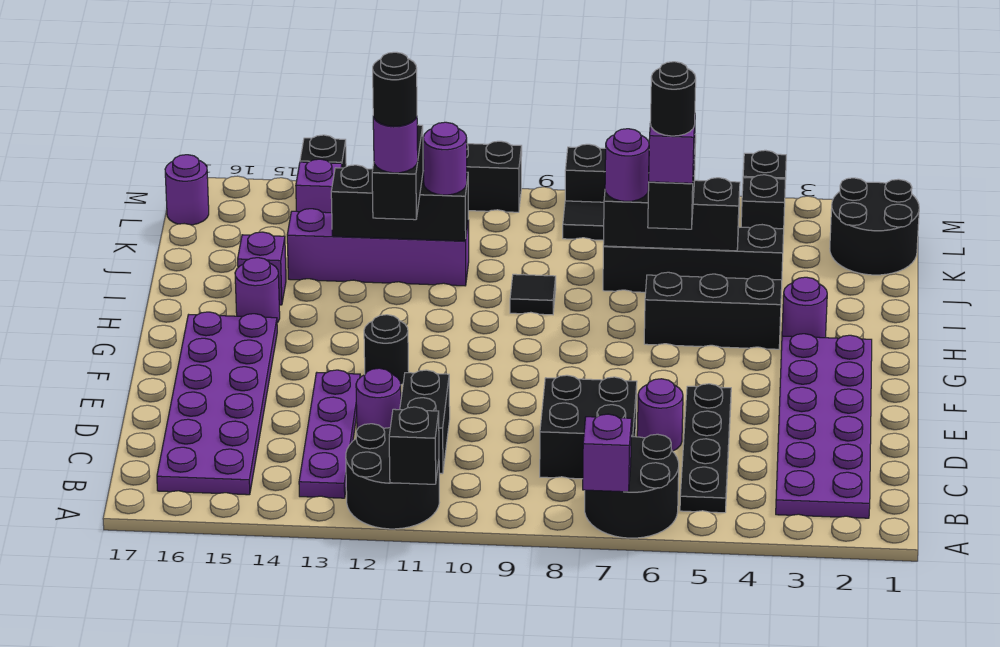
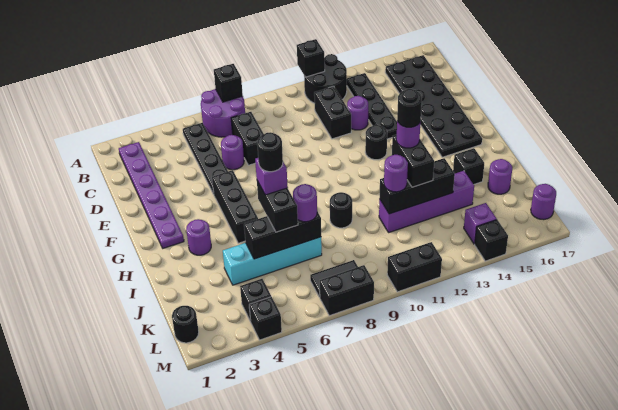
black round brick A6:B7 level 1 -> purple round brick A6:B7 level 1
purple brick A7 level 2 -> black brick A7 level 2
purple plate B2:G3 level 1 -> purple plate B2:G2 level 1
purple plate B13:E13 level 1 -> black plate B13:E13 level 1
purple plate B15:G16 level 1 -> black plate B15:G16 level 1
black brick C7:D8 level 1 -> black brick C7:D7 level 1
black brick H4:H6 level 1 -> black brick F5:H5 level 1
purple round brick H15 level 1 -> purple round brick J16 level 1
black tile I9 level 1 -> black round brick I9 level 1
purple brick I15 level 1 -> black brick I15 level 1
black brick J4:J7 level 1 -> cyan brick J4:J7 level 1
black round brick K1:L2 level 1 -> black round brick L1 level 1

